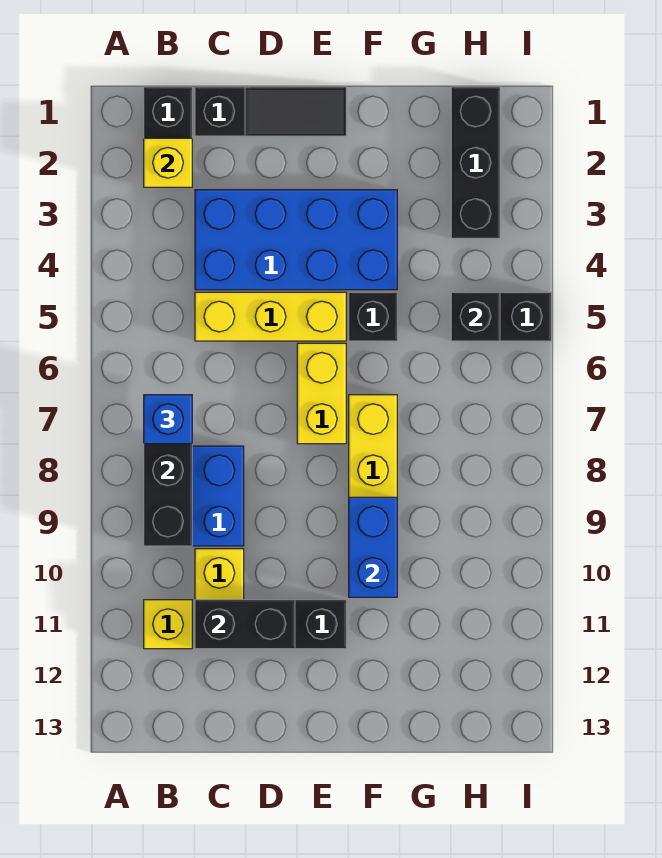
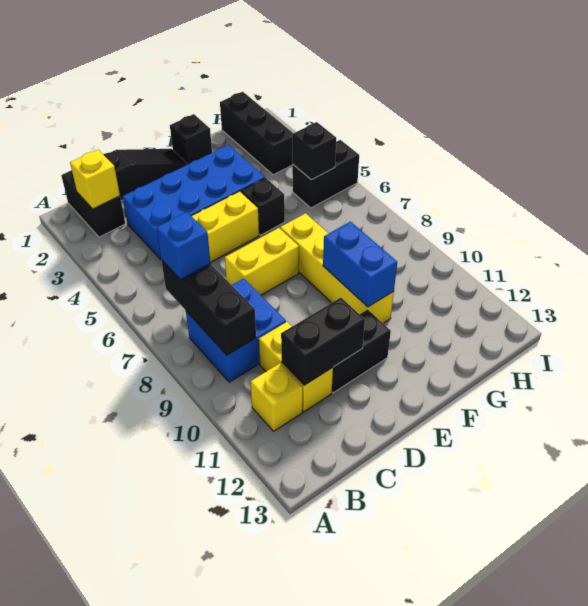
yellow brick E6:E7 level 1 -> yellow brick D7:E7 level 1
none -> black brick F1 level 1

